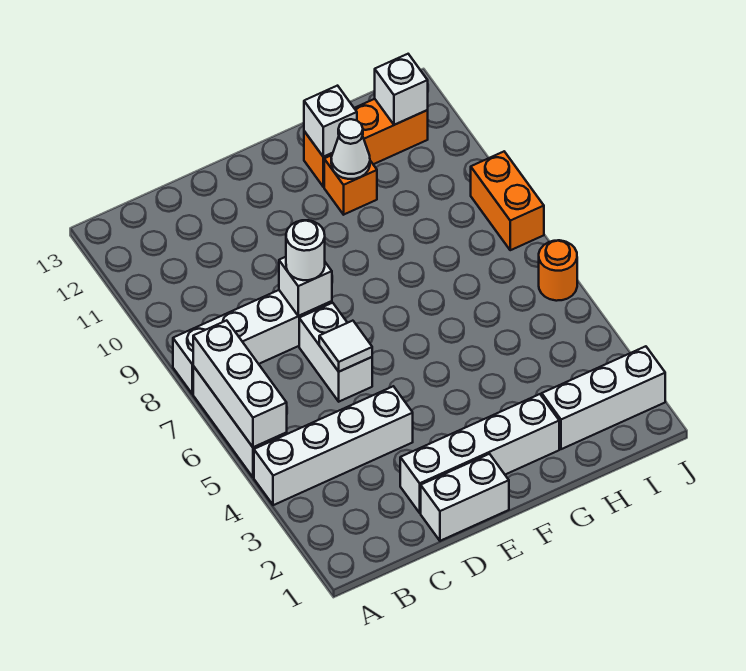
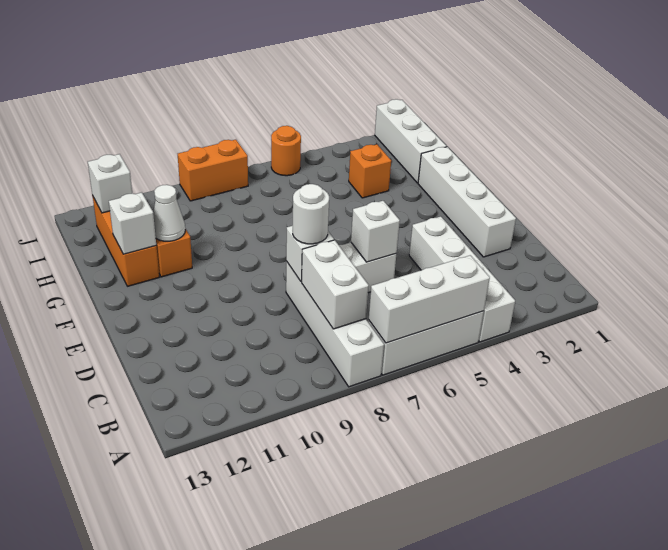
white brick D1:E1 level 1 -> white brick B8:C8 level 2
white tile D6 level 2 -> white brick D6 level 2
none -> orange brick H4 level 1

